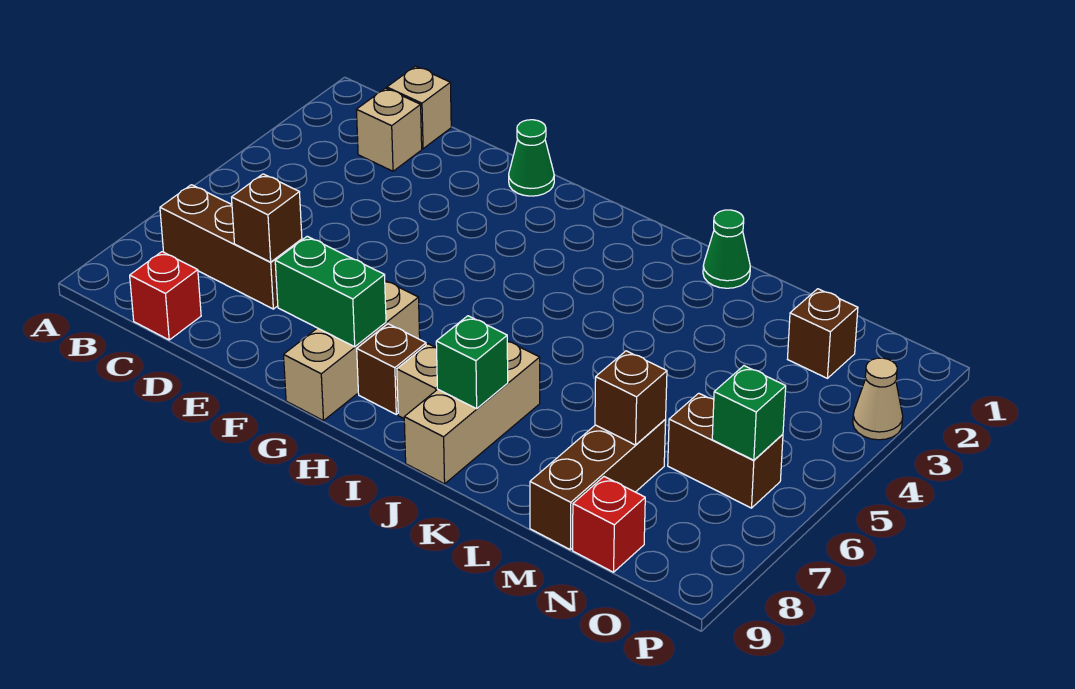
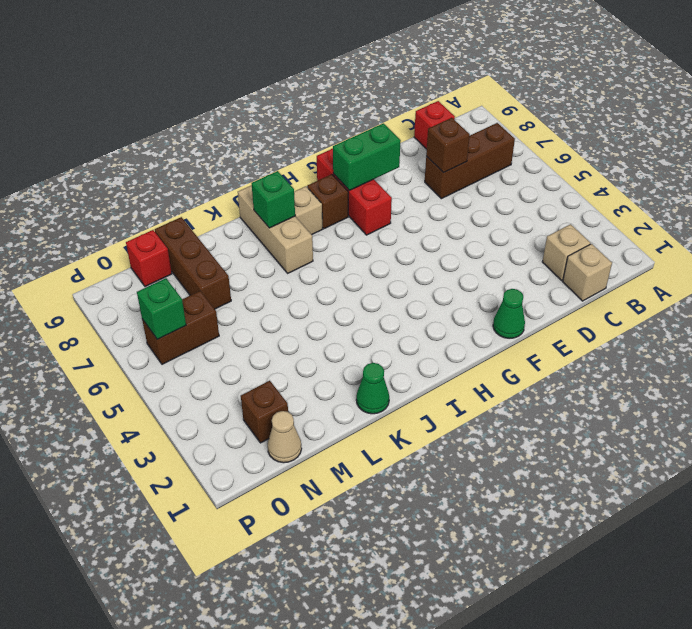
tan brick G7:G9 level 1 -> red brick G7:G9 level 1
brown brick M7 level 2 -> none
tan cone P3 level 1 -> tan cone N1 level 1

